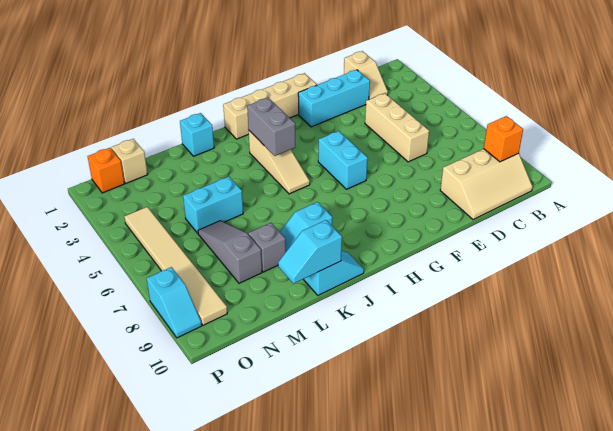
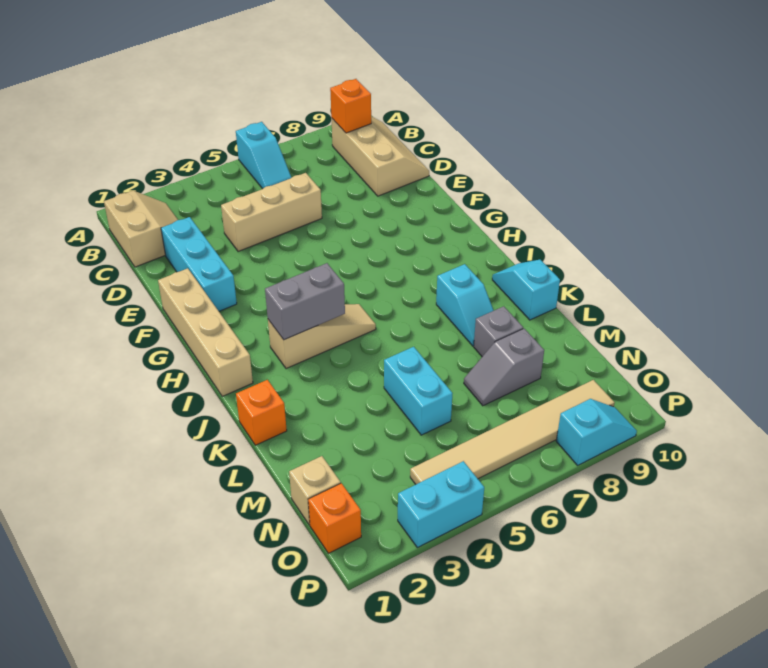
tan slope C1:C2 level 1 top 1 -> tan slope B1:C2 level 1 top 1
cyan brick G5:G6 level 1 -> cyan brick P3:P4 level 1
cyan brick K1 level 1 -> orange brick K1 level 1
cyan slope K10:L10 level 2 top K -> cyan slope A6:B6 level 1 top A
grey slope M6:M8 level 1 top 8 -> grey slope M7:M8 level 1 top 8

